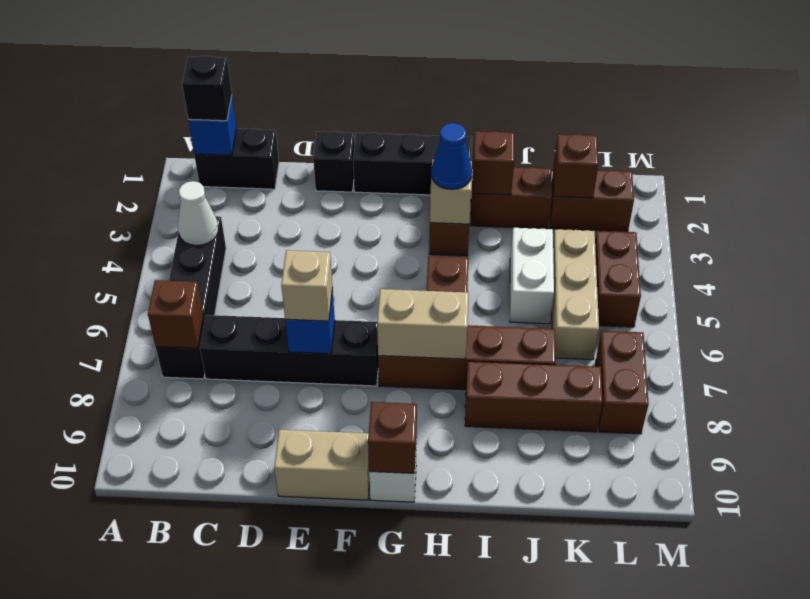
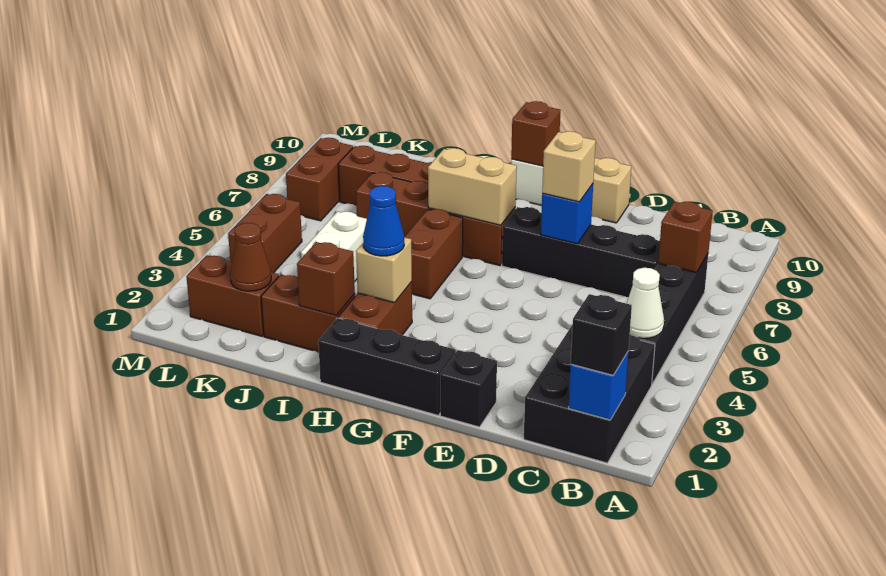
black brick B1:C1 level 1 -> black brick B1:C3 level 1
brown brick K2 level 2 -> brown cone K2 level 2
tan brick K4:K6 level 1 -> none

